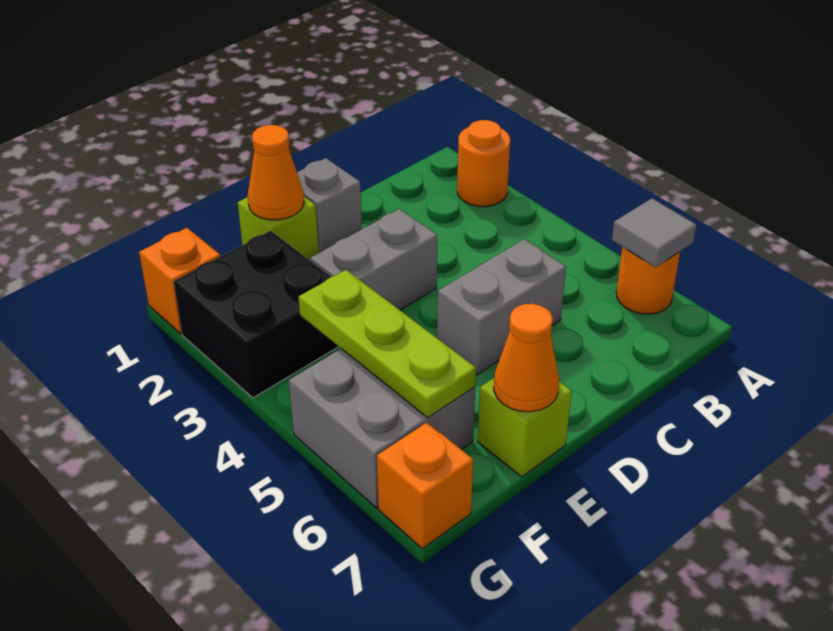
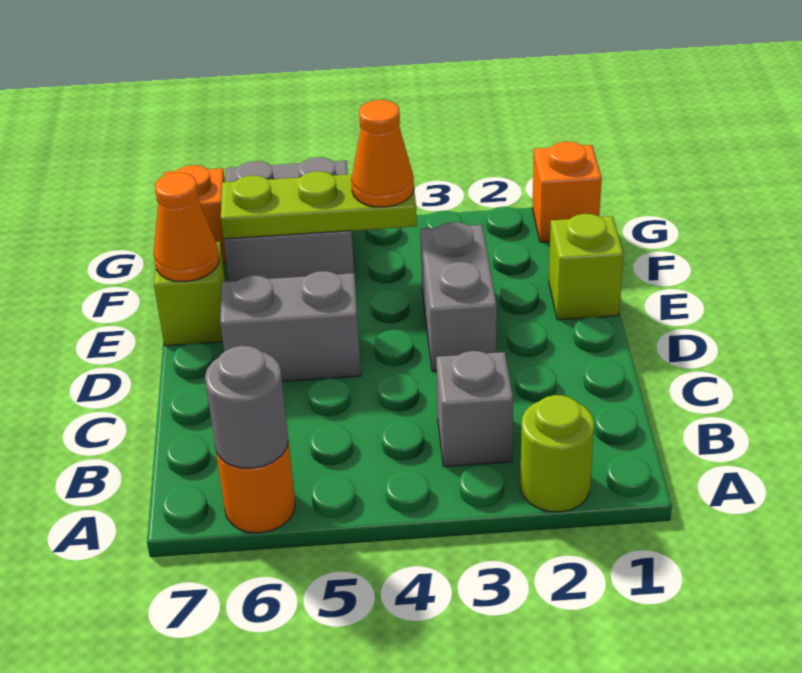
orange round brick A2 level 1 -> lime round brick A2 level 1
grey tile A6 level 2 -> grey round brick A6 level 2
grey brick C5:D5 level 1 -> grey brick D5:D6 level 1
grey brick D1 level 1 -> grey brick B3 level 1
orange cone E1 level 2 -> orange cone F4 level 3
black brick F2:G3 level 1 -> none

